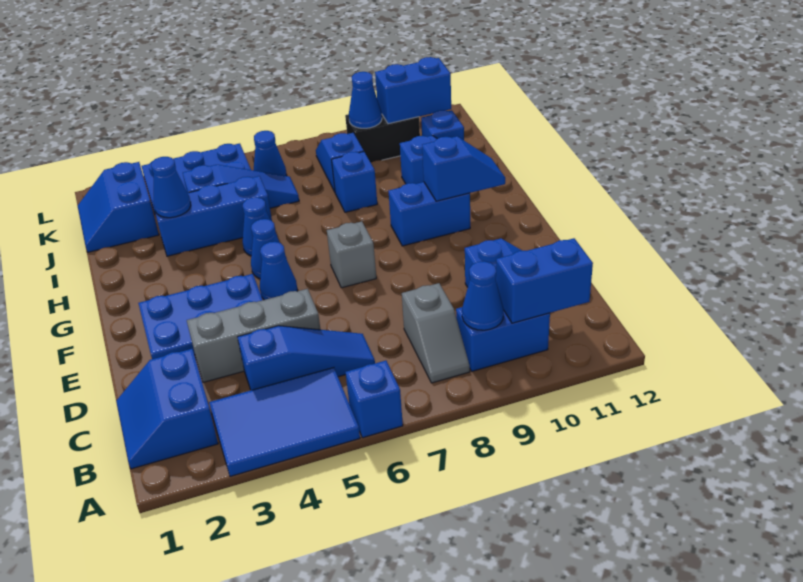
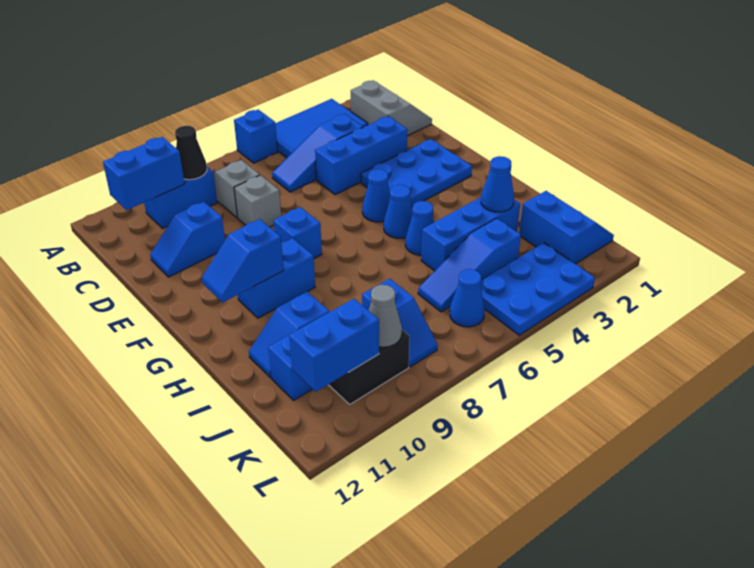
blue slope B1:C2 level 1 top 2 -> grey slope B1:C2 level 1 top 2
blue cone B9 level 2 -> black cone B9 level 2
grey brick D3:D5 level 1 -> blue brick D3:D5 level 1
grey brick F7 level 1 -> grey brick D8 level 1
blue brick I8 level 1 -> blue brick F8 level 1
blue cone K9 level 2 -> grey cone K9 level 2

